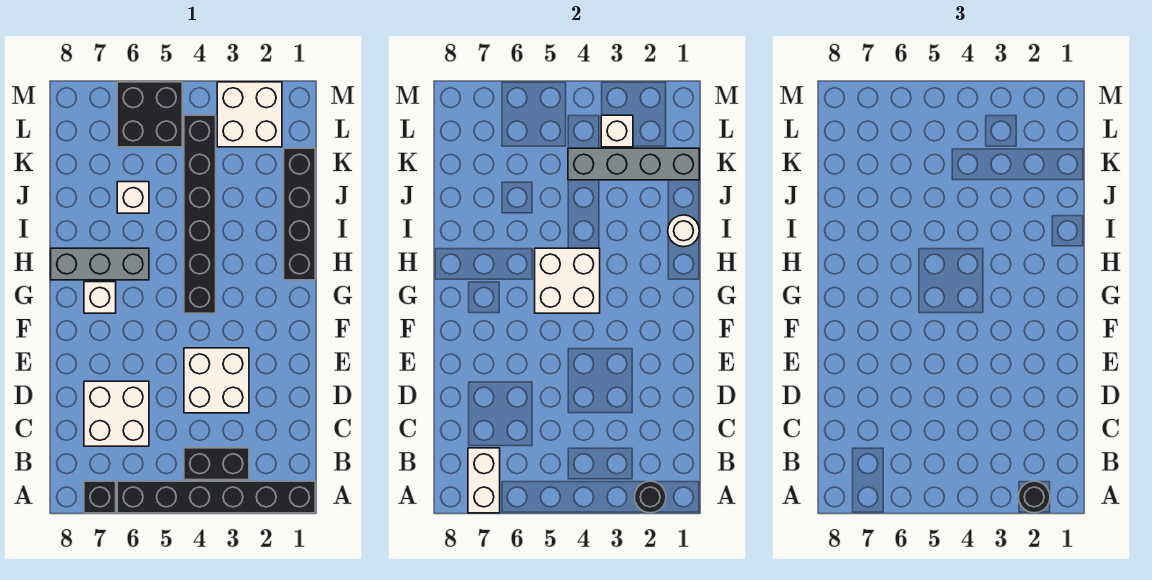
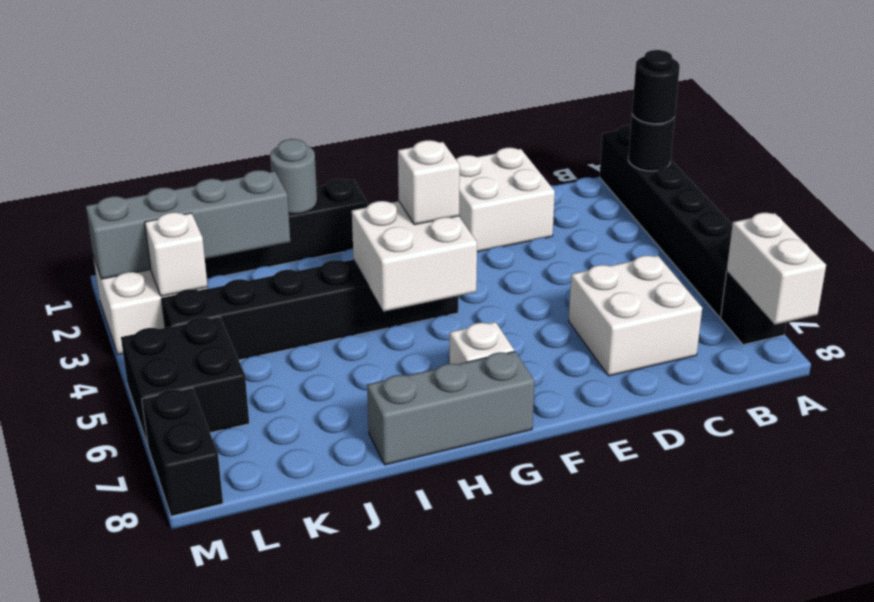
white brick A7:B7 level 2 -> white brick A7:A8 level 2
black brick B3:B4 level 1 -> black brick M7:M8 level 1
white brick D3:E4 level 1 -> white brick D1:E2 level 1
grey brick H6:H8 level 1 -> grey brick G8:I8 level 1
white round brick I1 level 2 -> grey round brick I1 level 2
white brick J6 level 1 -> white brick G4 level 3
grey brick K1:K4 level 2 -> grey brick J2:M2 level 2

